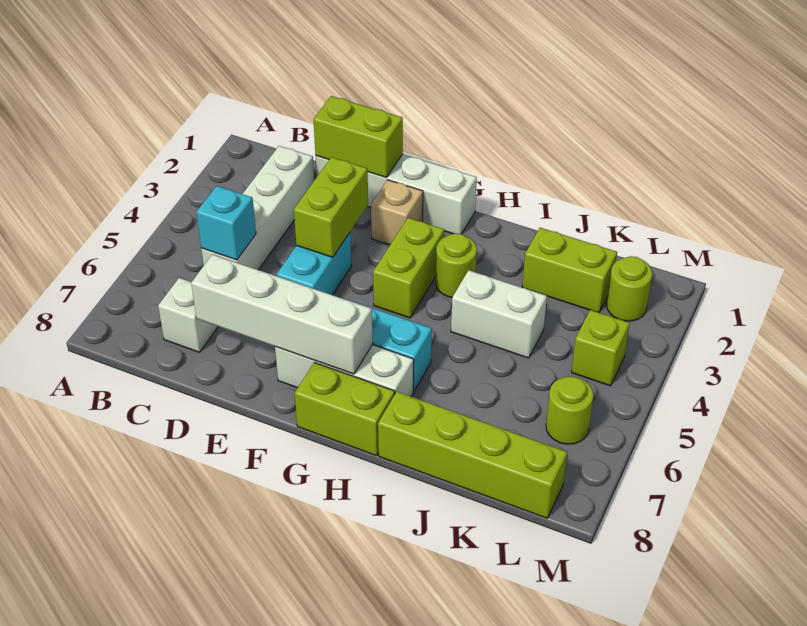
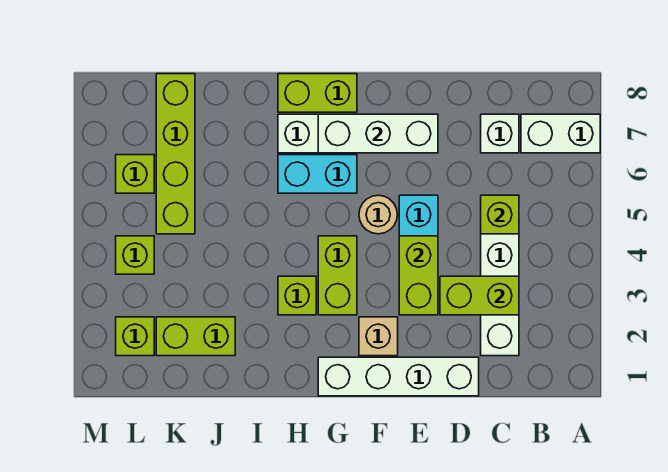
cyan brick C5 level 2 -> lime brick C5 level 2
lime brick D1:E1 level 2 -> lime brick C3:D3 level 2
white brick D7:G7 level 2 -> white brick E7:G7 level 2
none -> tan round brick F5 level 1
lime round brick H3 level 1 -> lime brick H3 level 1
white brick I4:J4 level 1 -> white brick A7:B7 level 1
lime brick I8:L8 level 1 -> lime brick K5:K8 level 1
lime round brick L2 level 1 -> lime brick L2 level 1
lime round brick L6 level 1 -> lime brick L6 level 1

